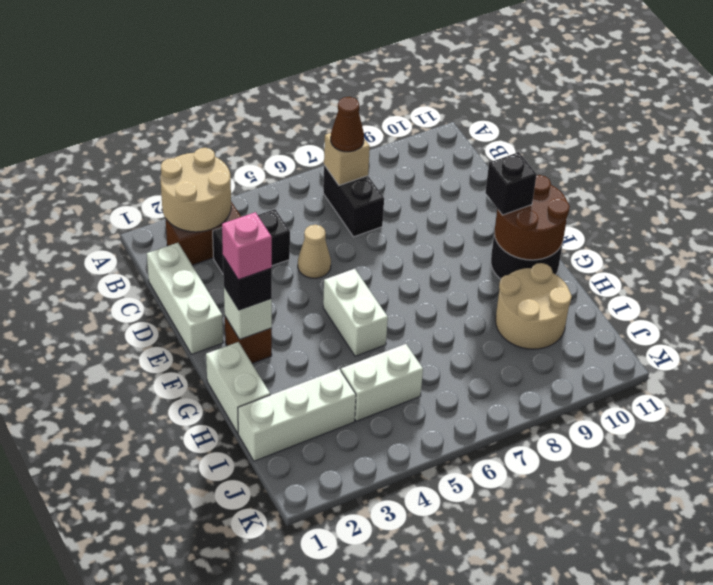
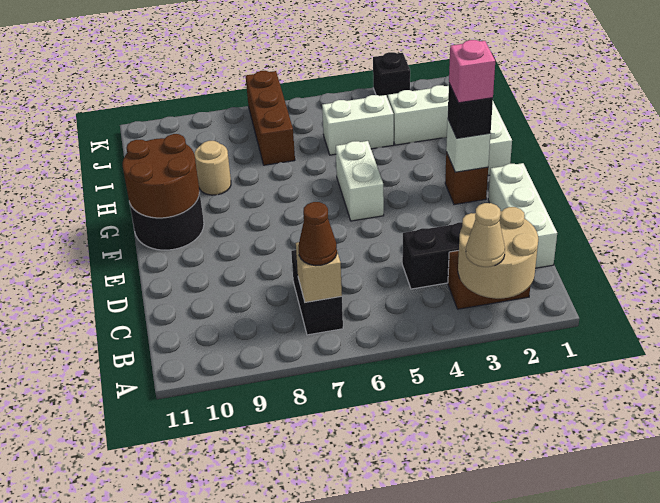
tan cone D5 level 1 -> tan cone A3 level 3
black brick F10 level 3 -> black brick K3 level 1
tan round brick H9:I10 level 1 -> tan round brick H9 level 1
none -> brown brick I7:K7 level 1

